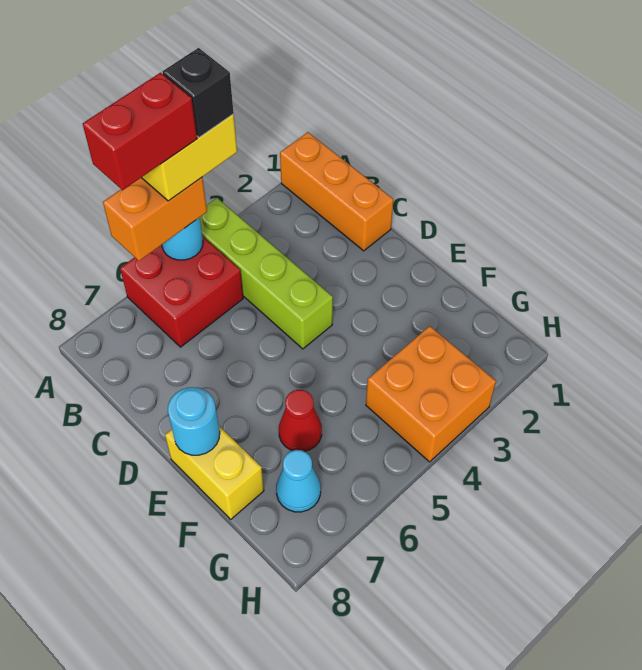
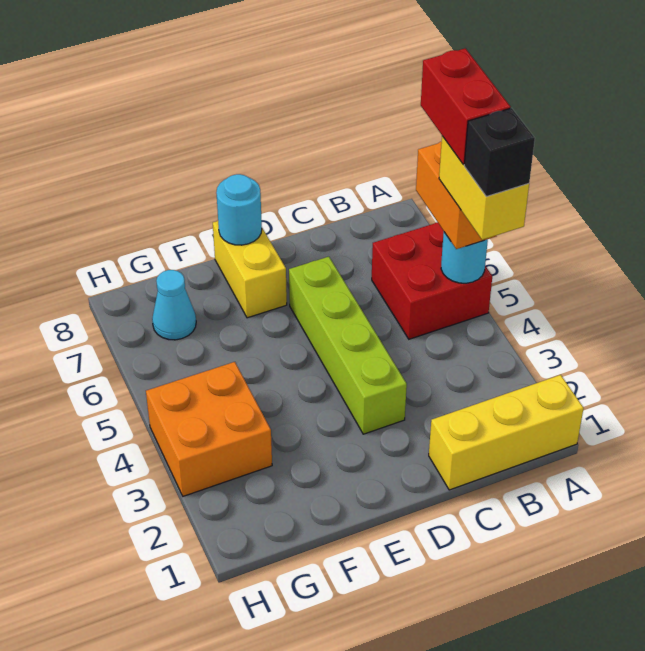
orange brick A1:C1 level 1 -> yellow brick A1:C1 level 1
lime brick A4:D4 level 1 -> lime brick D3:D6 level 1
yellow brick E8:F8 level 1 -> yellow brick E7:E8 level 1
red cone F6 level 1 -> none

